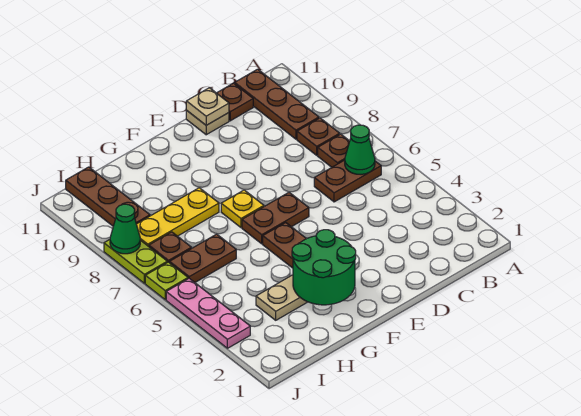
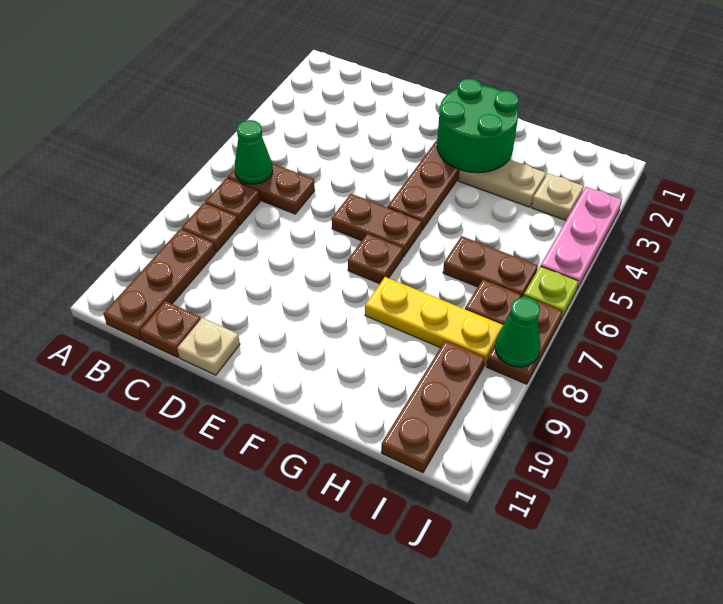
tan plate D11 level 2 -> tan plate I3 level 1
yellow plate F7 level 1 -> brown plate F7 level 1
lime plate J7:J8 level 1 -> brown plate J7:J8 level 1

